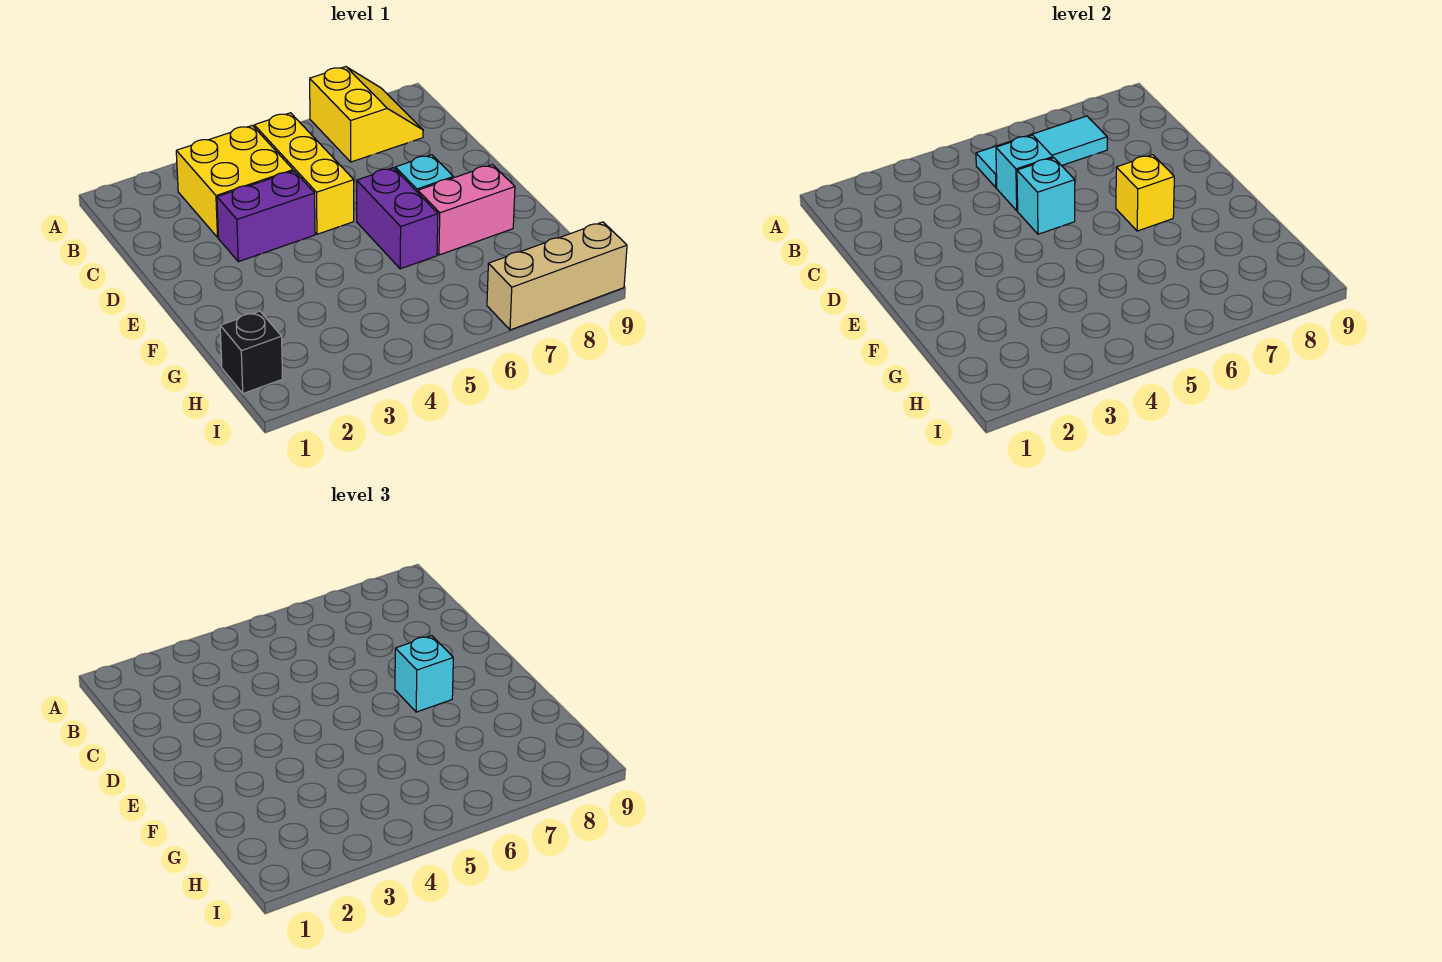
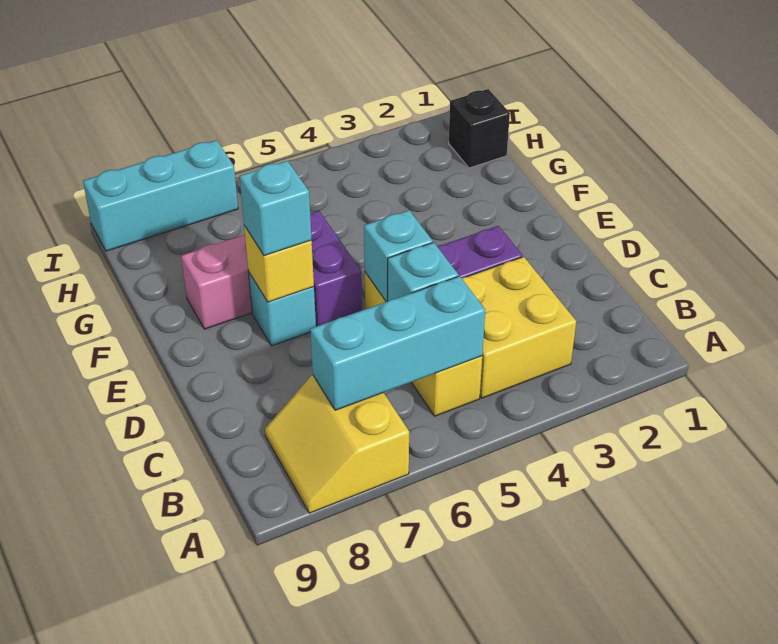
cyan tile B5:B7 level 2 -> cyan brick B5:B7 level 2
tan brick I7:I9 level 1 -> cyan brick I7:I9 level 1

